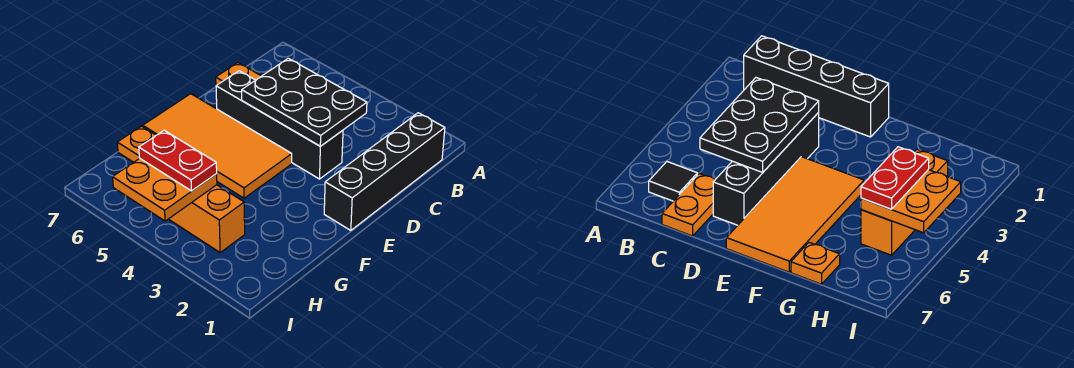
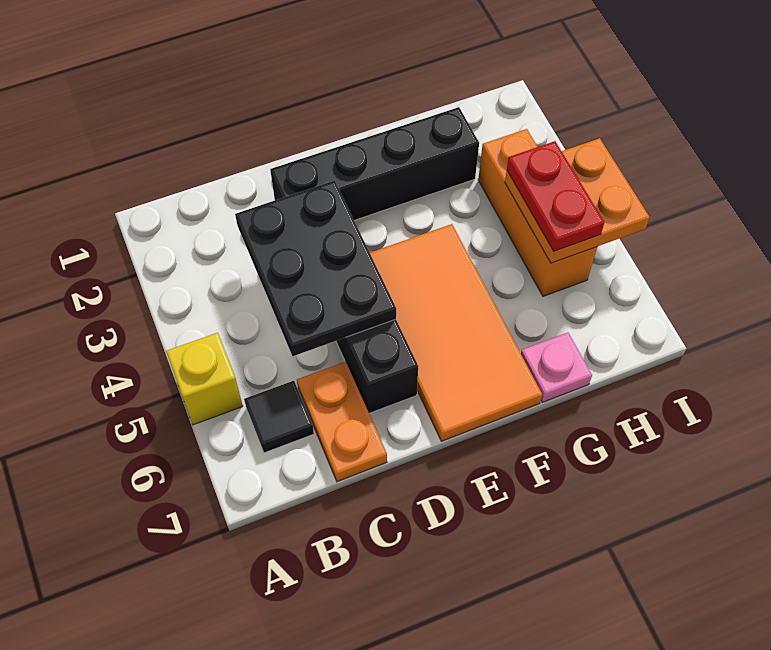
none -> yellow brick A5 level 1
black brick B1:E1 level 1 -> black brick D2:G2 level 1
orange plate G7 level 1 -> pink plate G7 level 1

